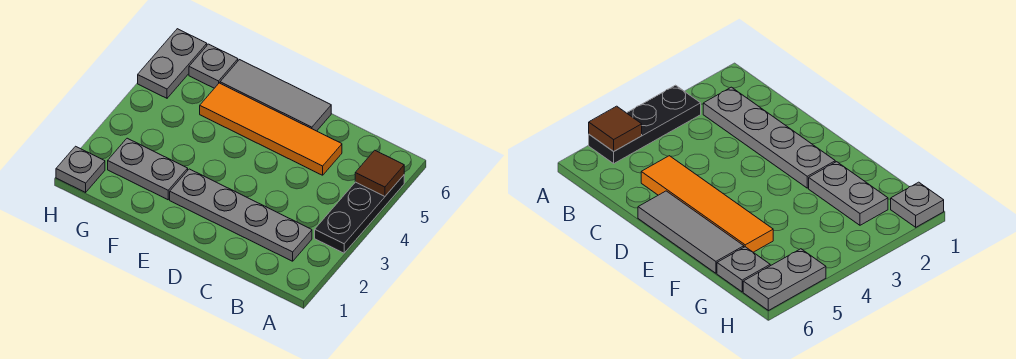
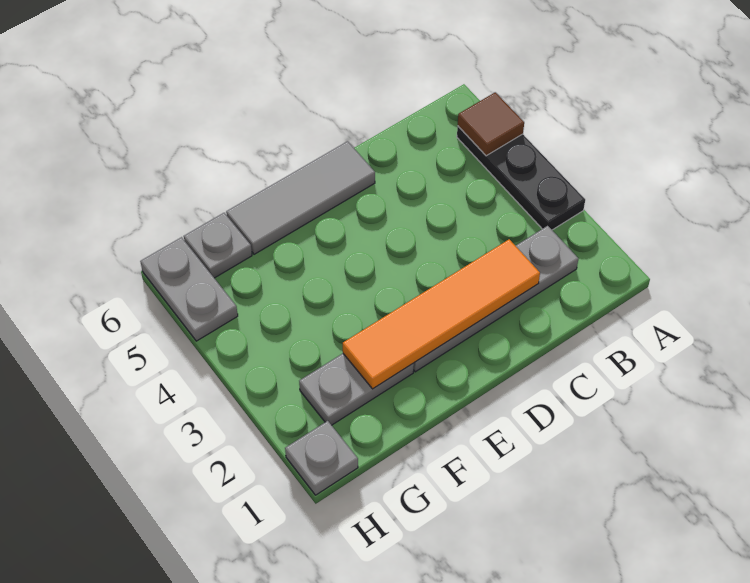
orange tile C5:F5 level 1 -> orange tile C2:F2 level 2

